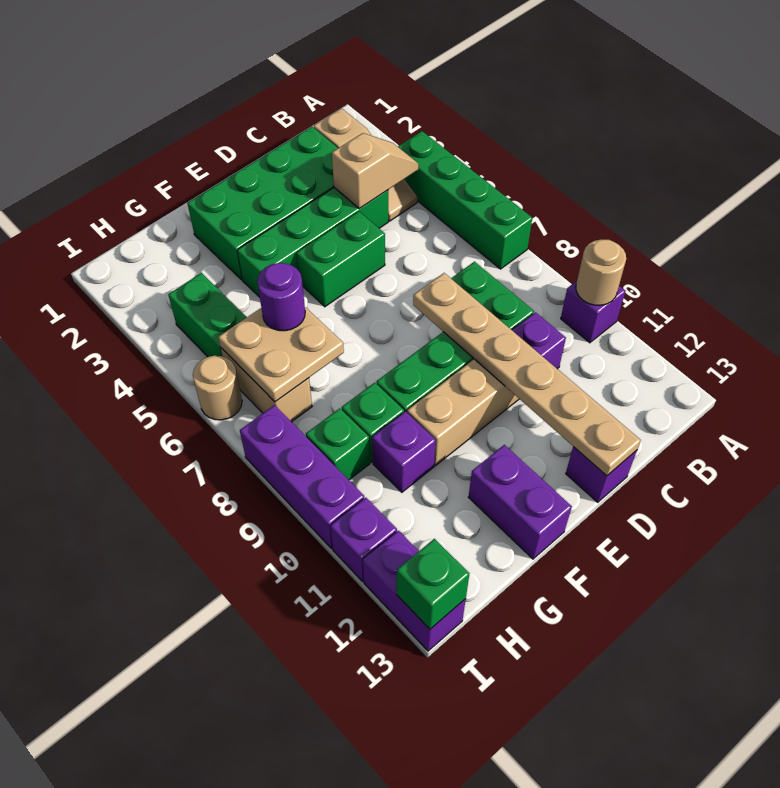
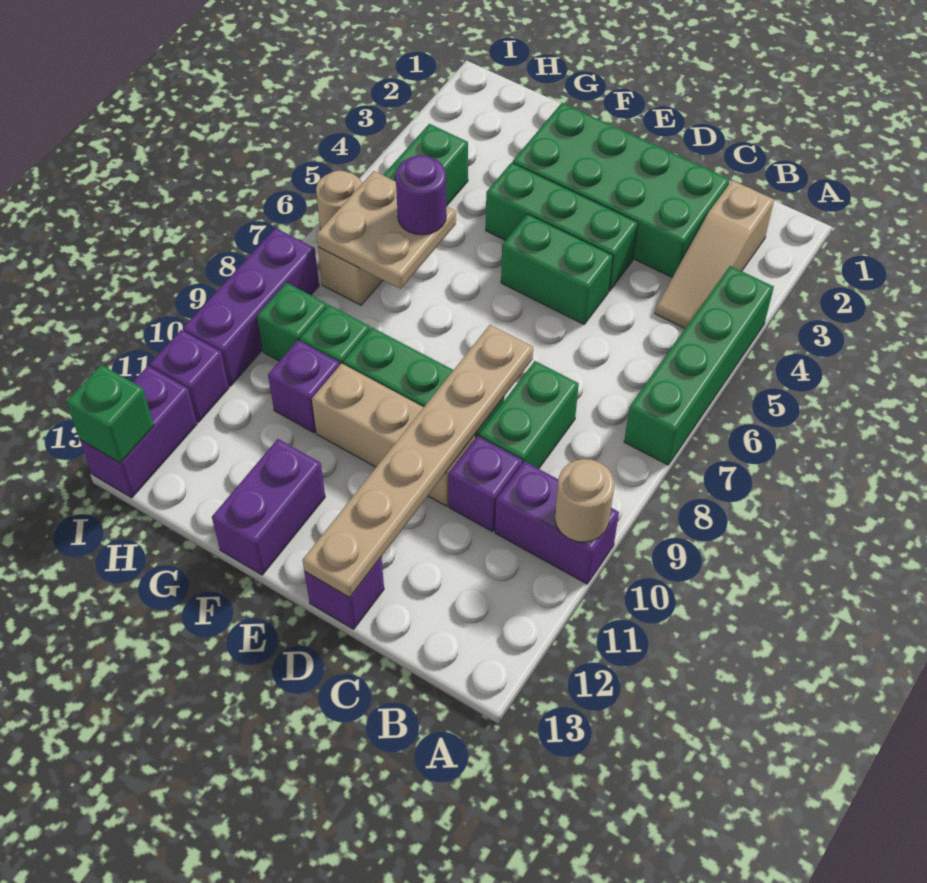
purple brick A10 level 1 -> purple brick A10:B10 level 1
tan slope B4:C4 level 2 top C -> none
green brick C4:F4 level 1 -> green brick D4:F4 level 1

